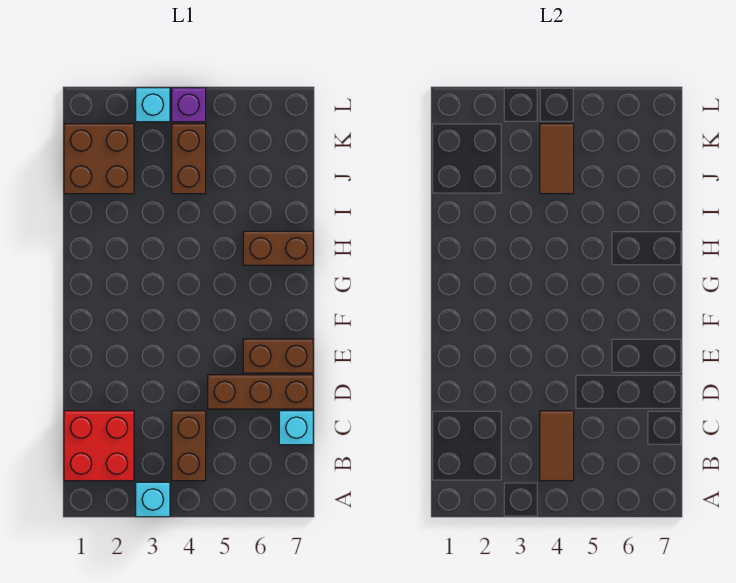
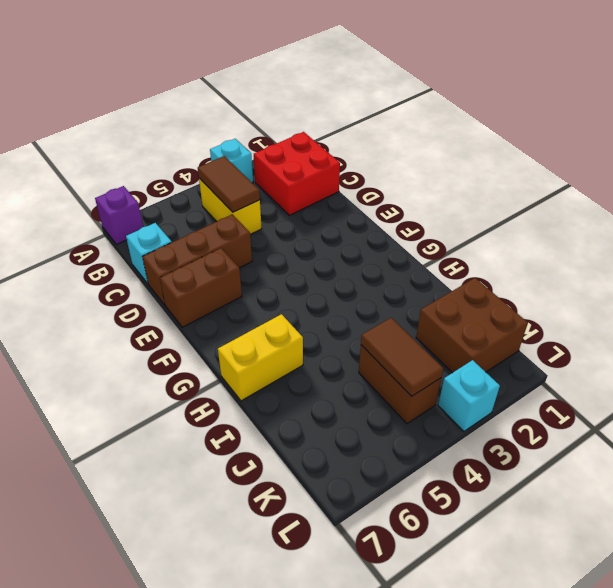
brown brick B4:C4 level 1 -> yellow brick B4:C4 level 1
brown brick H6:H7 level 1 -> yellow brick H6:H7 level 1
purple brick L4 level 1 -> purple brick A7 level 1

